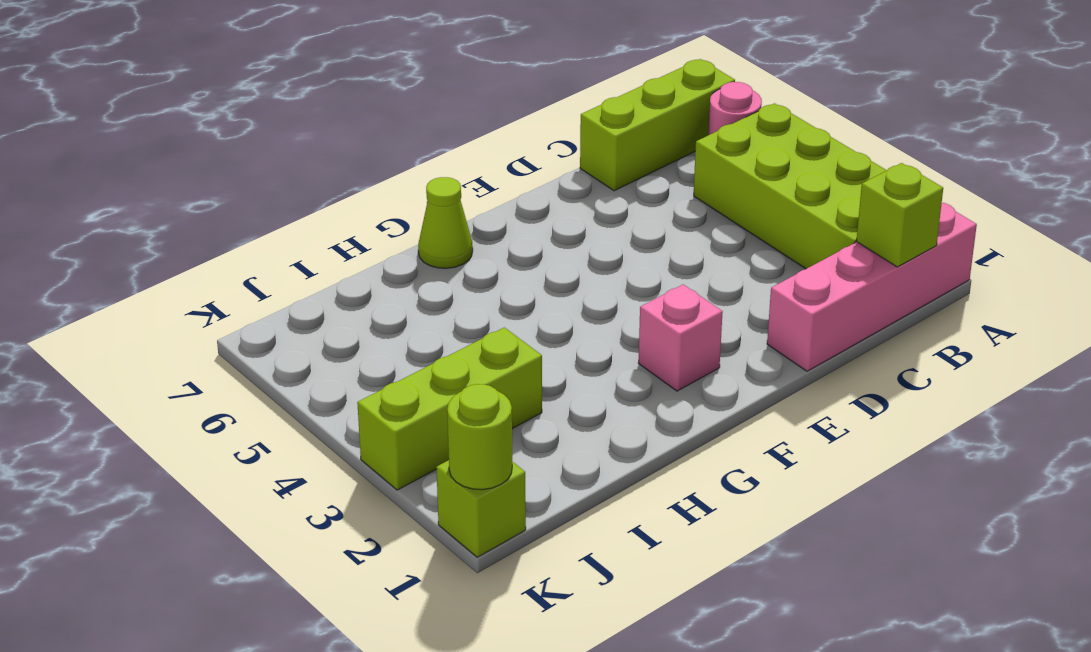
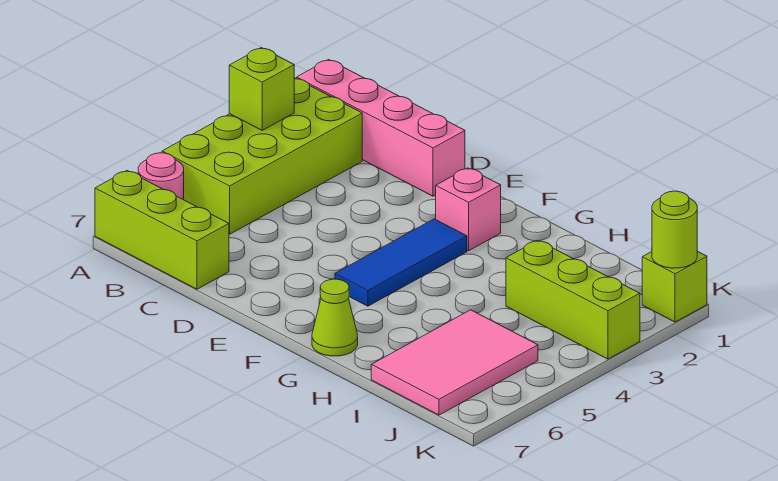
lime brick B1 level 2 -> lime brick A3 level 2
none -> blue tile F3:F5 level 1
none -> pink tile I5:J7 level 1

